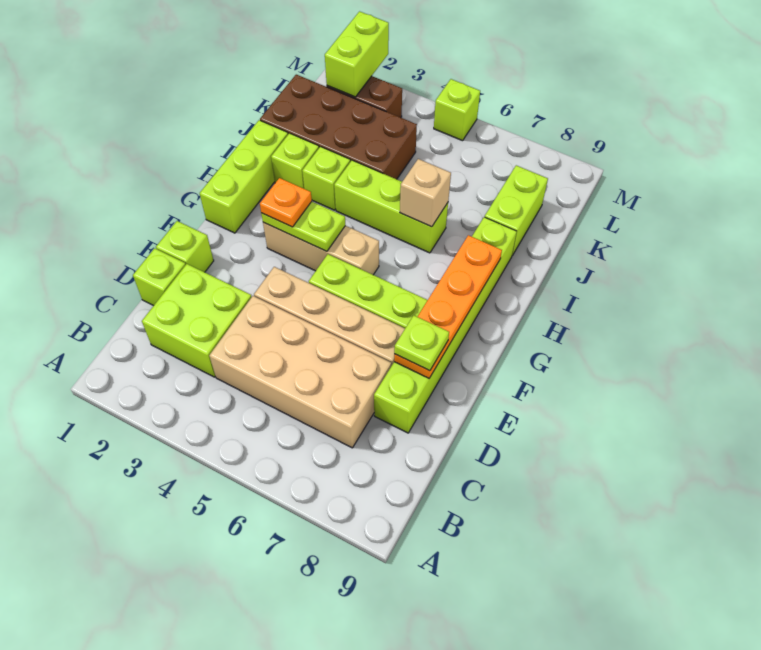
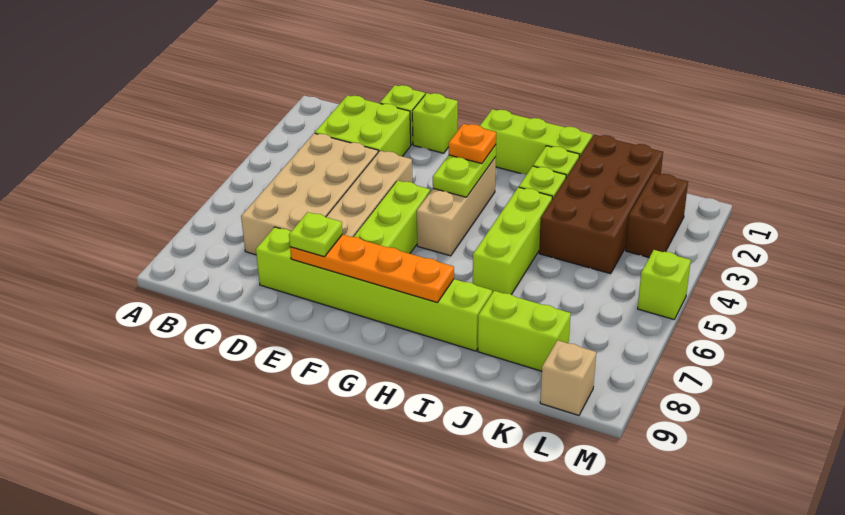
tan brick I6 level 2 -> tan brick L9 level 1
lime brick L2:M2 level 2 -> none

